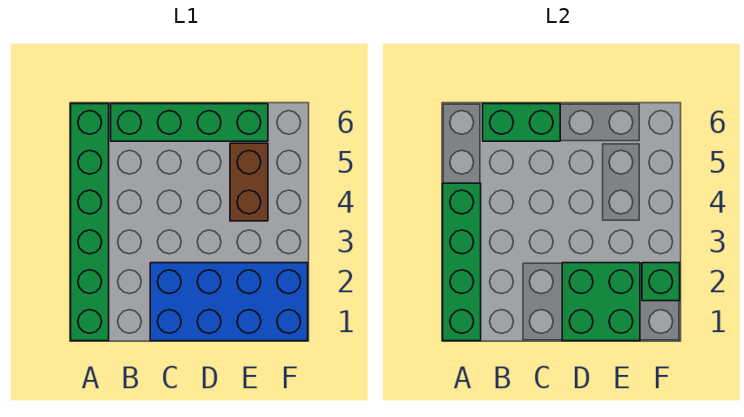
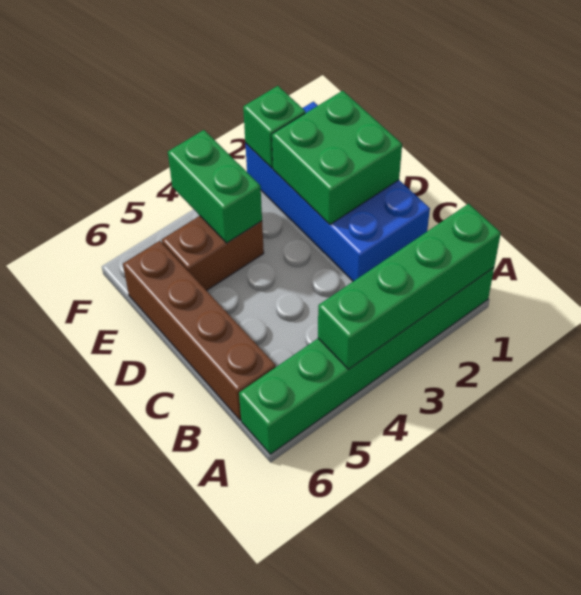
green brick B6:E6 level 1 -> brown brick B6:E6 level 1
green brick B6:C6 level 2 -> green brick E4:F4 level 2

